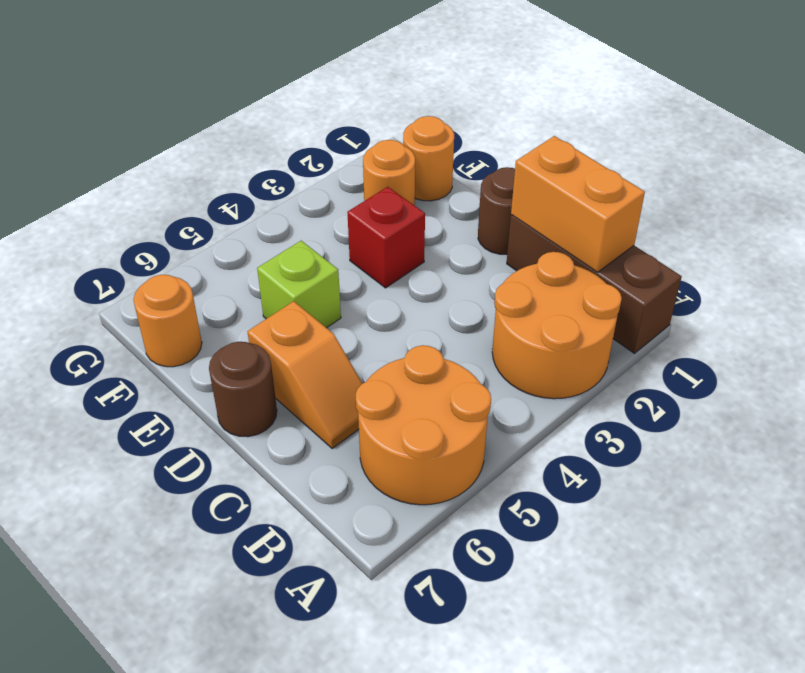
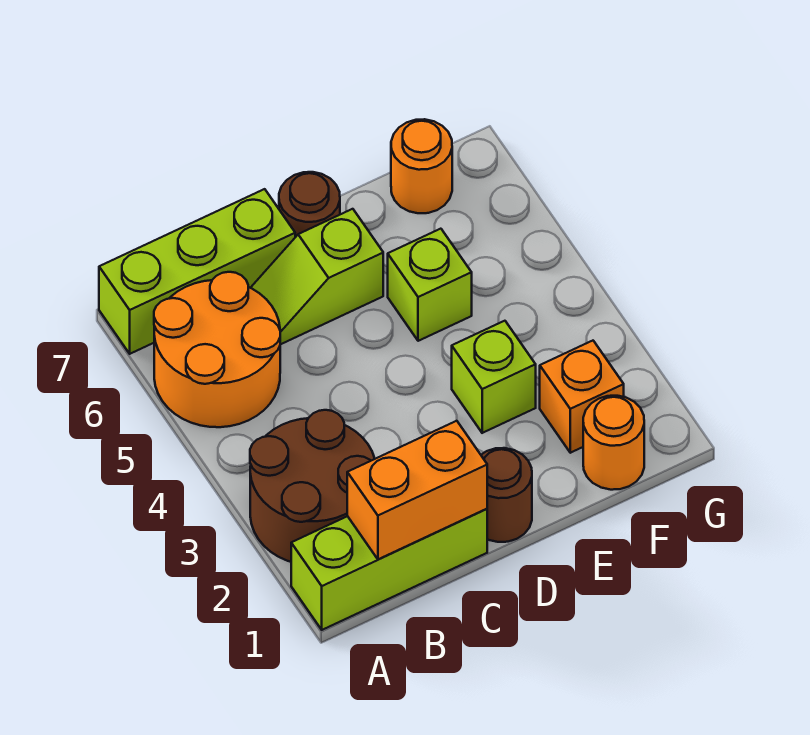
brown brick A1:C1 level 1 -> lime brick A1:C1 level 1
orange round brick A2:B3 level 1 -> brown round brick A2:B3 level 1
none -> lime brick A7:C7 level 1
orange slope C6:D6 level 1 top D -> lime slope C6:D6 level 1 top D
red brick E3 level 1 -> lime brick E3 level 1
orange round brick F2 level 1 -> orange brick F2 level 1

